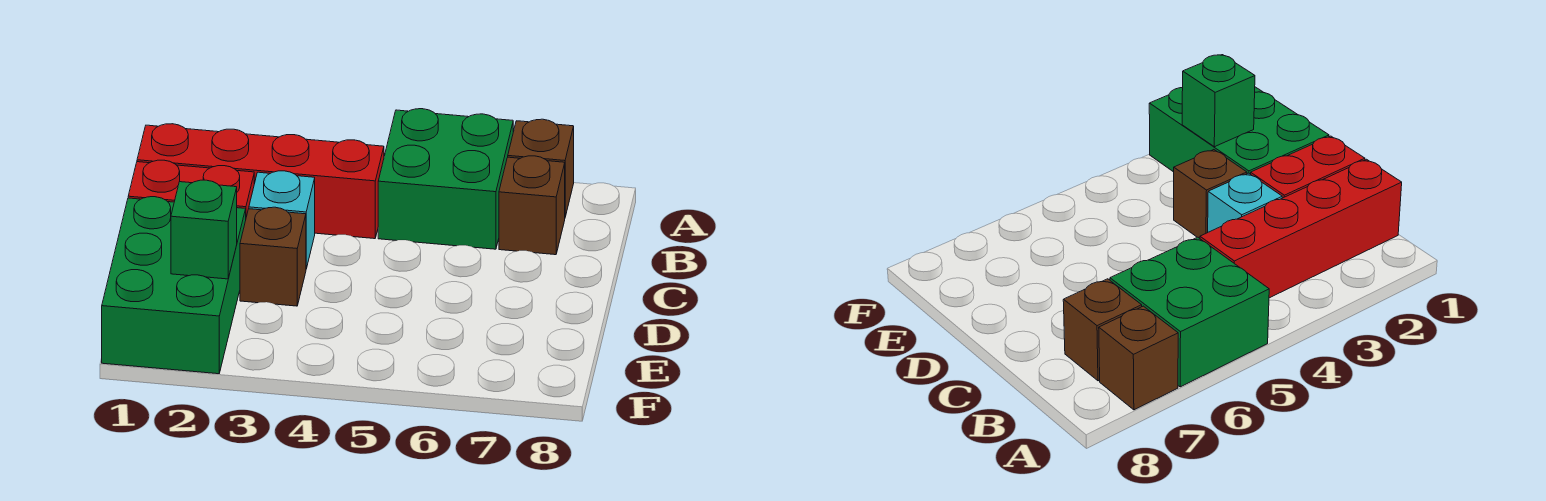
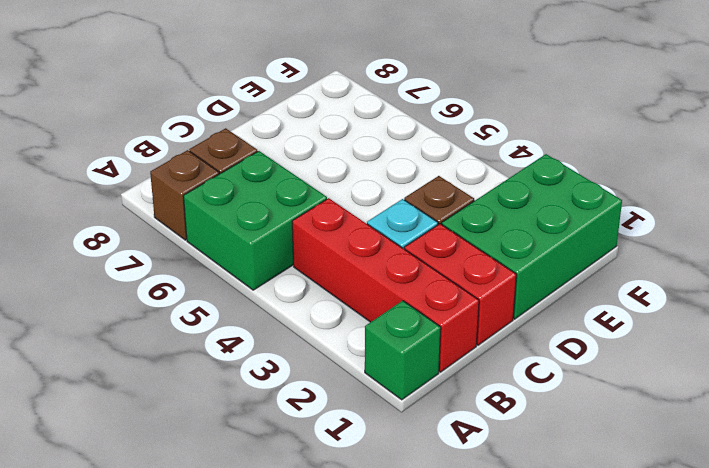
green brick E2 level 2 -> green brick A1 level 1

